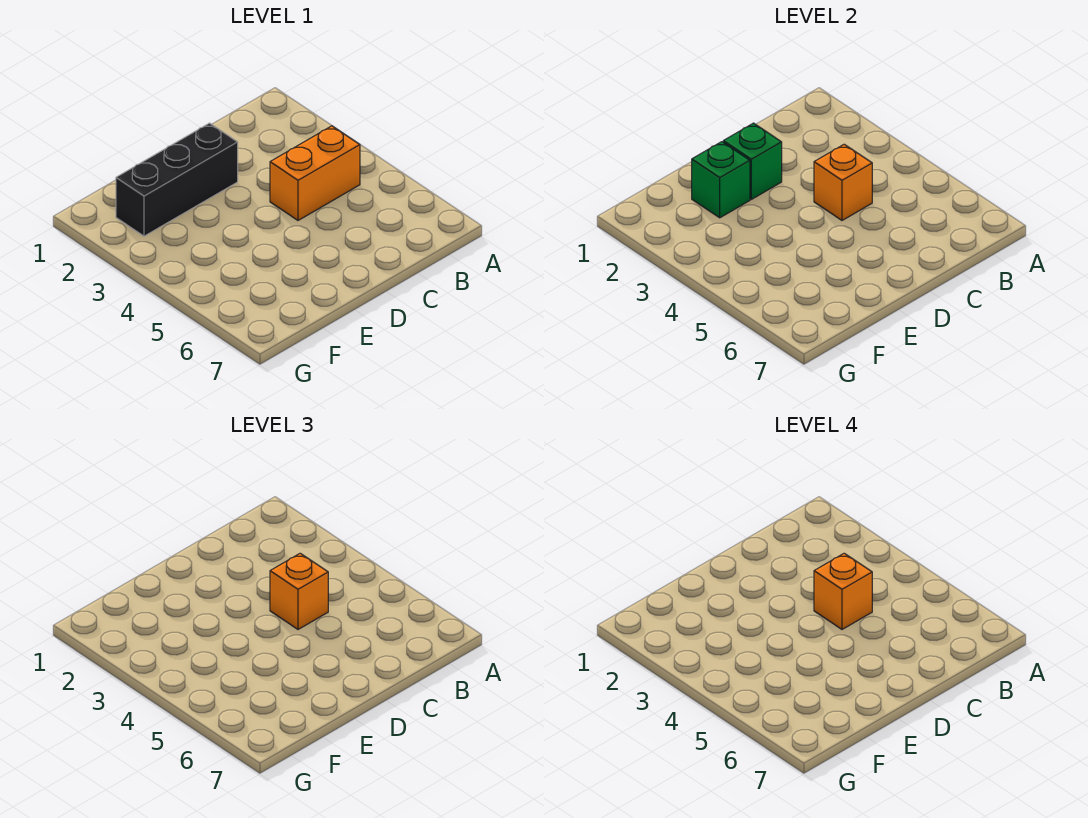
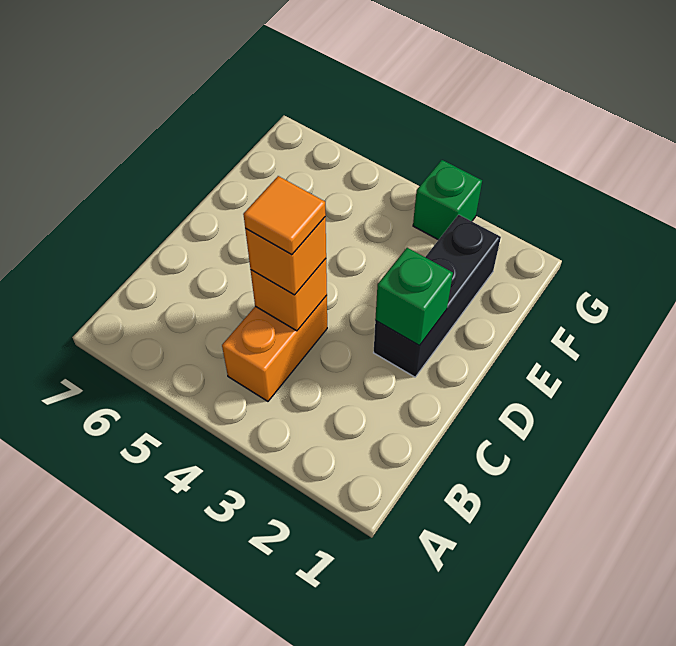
orange brick C4 level 4 -> orange tile C4 level 4
green brick E2 level 2 -> green brick G3 level 1

